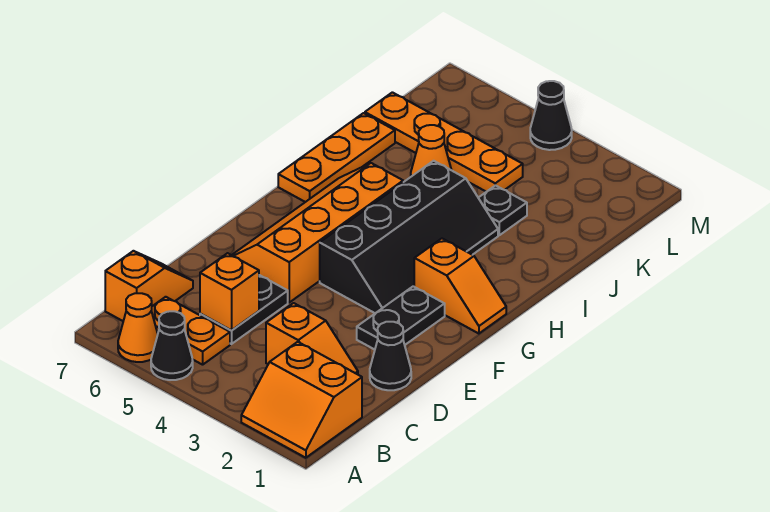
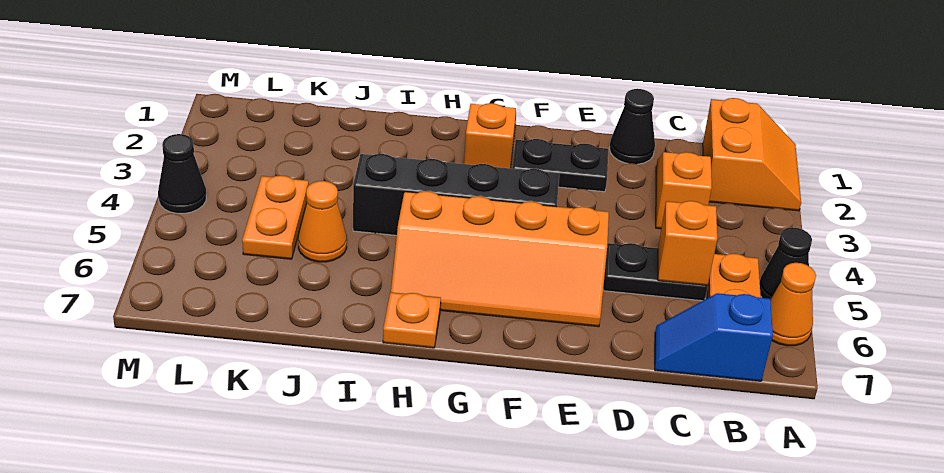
orange slope B7:C7 level 1 top B -> blue slope B7:C7 level 1 top B
orange plate H7:J7 level 1 -> orange plate H7 level 1
black plate J3 level 1 -> none
orange plate K4:K7 level 1 -> orange plate K4:K5 level 1

